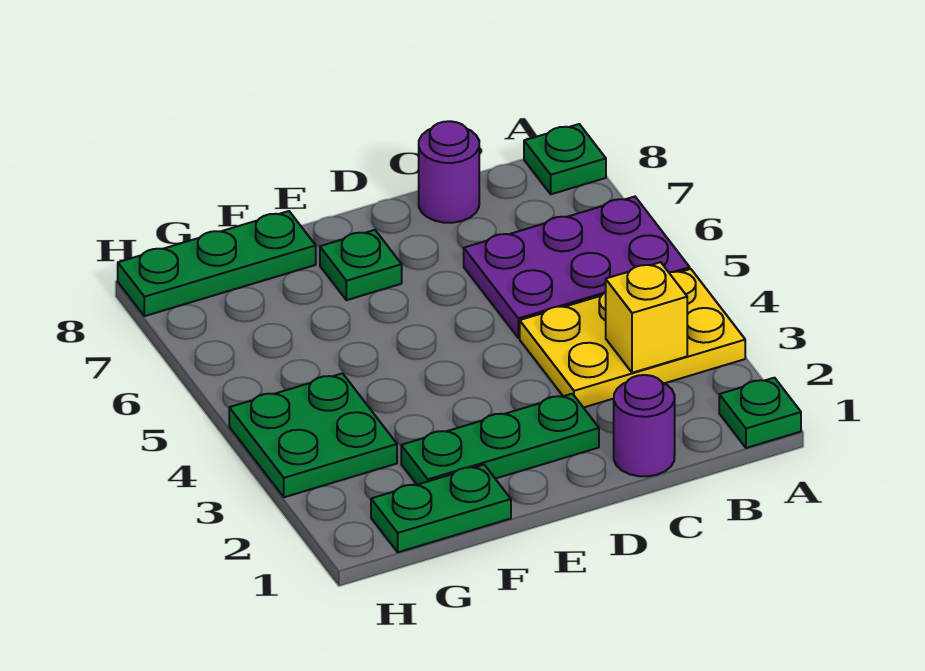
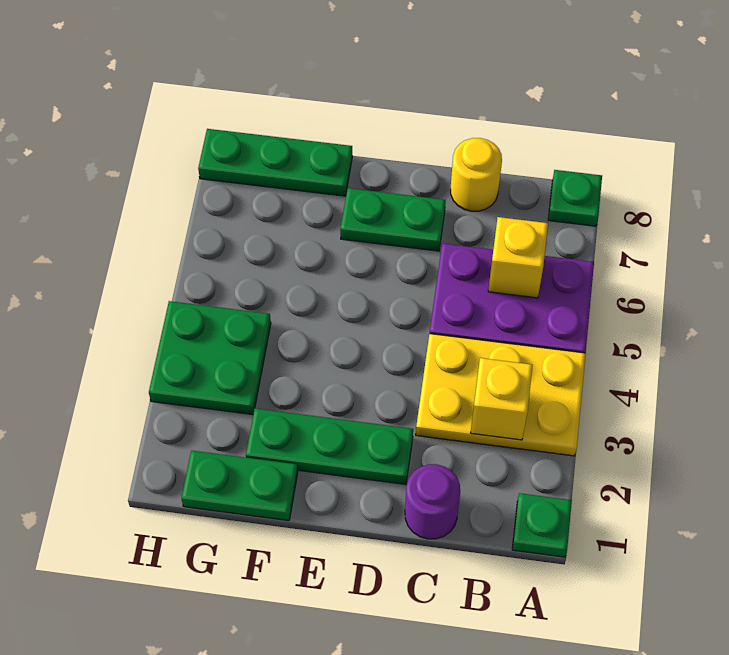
none -> yellow brick B6 level 2
purple round brick C8 level 1 -> yellow round brick C8 level 1
green plate E7 level 1 -> green plate D7:E7 level 1

